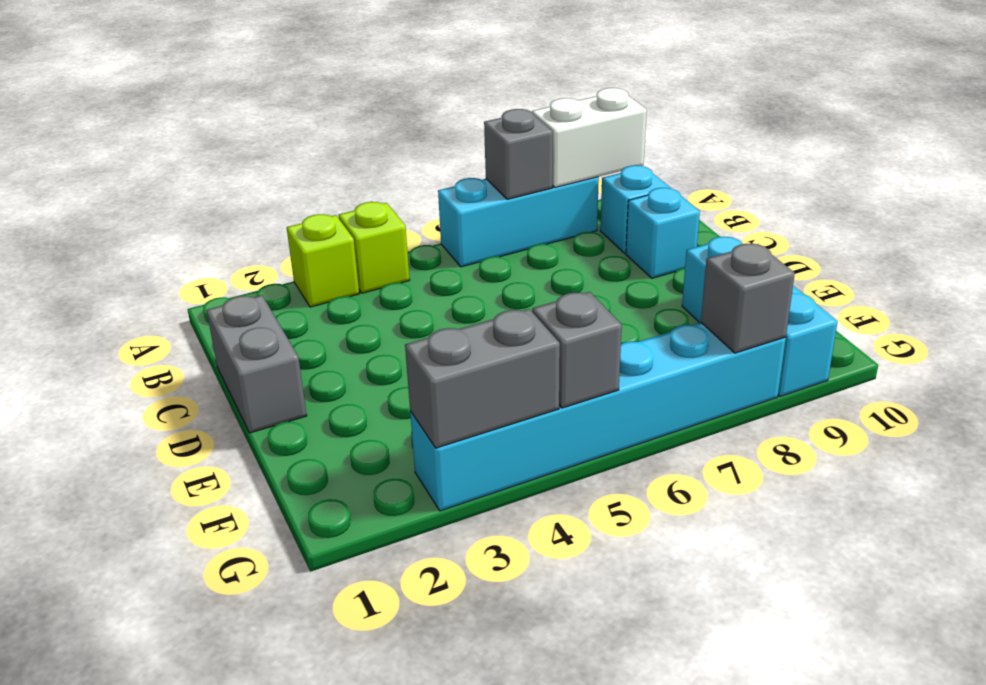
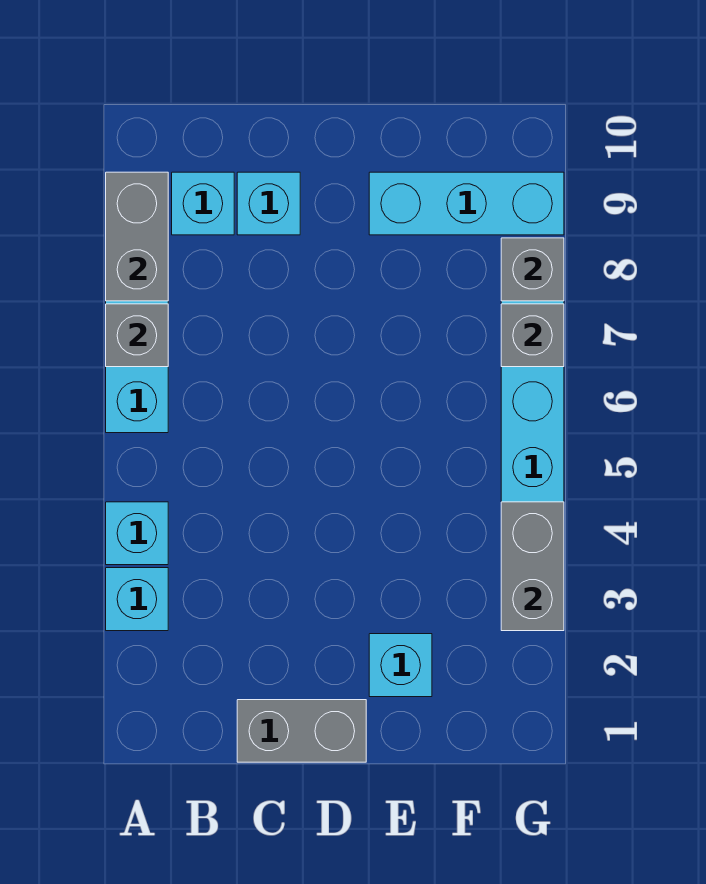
lime brick A3 level 1 -> cyan brick A3 level 1
lime brick A4 level 1 -> cyan brick A4 level 1
white brick A8:A9 level 2 -> grey brick A8:A9 level 2
none -> cyan brick E2 level 1
grey brick G5 level 2 -> grey brick G7 level 2

